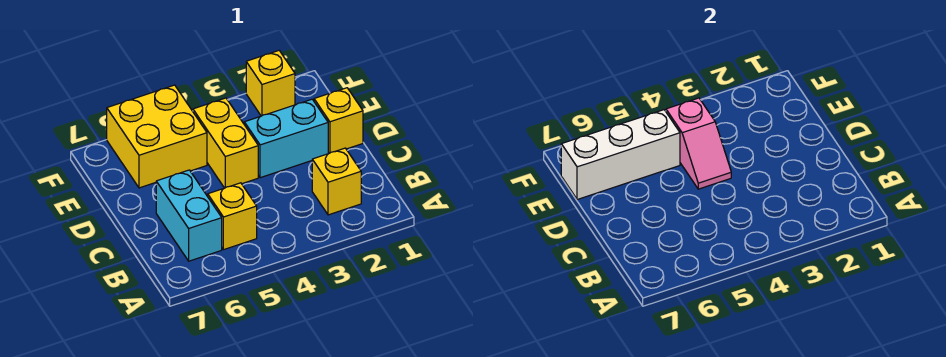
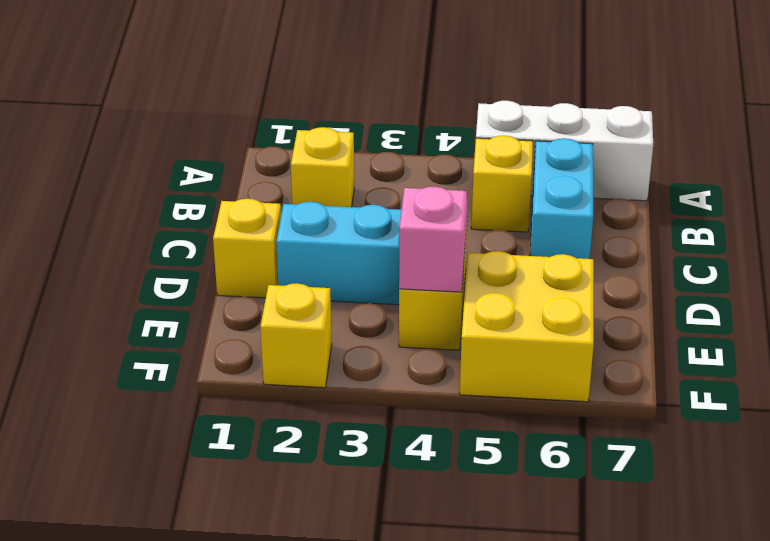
white brick E5:E7 level 2 -> white brick A5:A7 level 1

